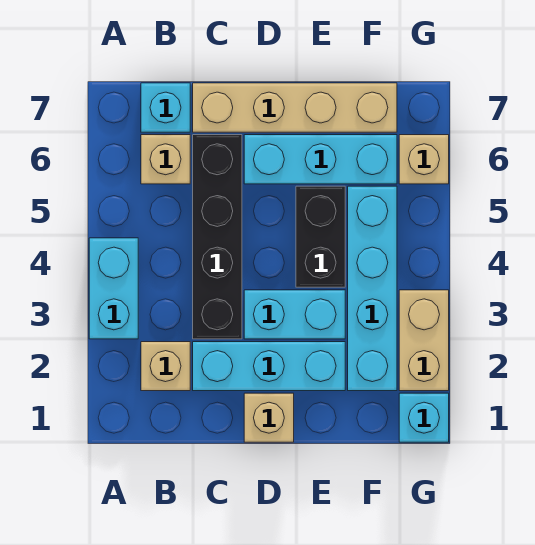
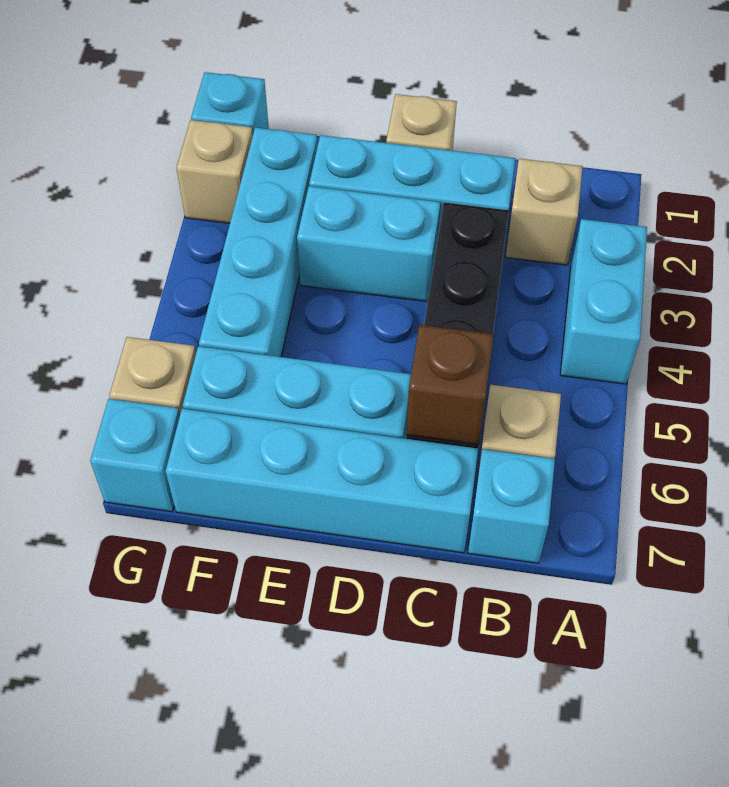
none -> brown brick C6 level 2
tan brick C7:F7 level 1 -> cyan brick C7:F7 level 1
black brick E4:E5 level 1 -> none
tan brick G2:G3 level 1 -> tan brick G2 level 1
none -> cyan brick G7 level 1

